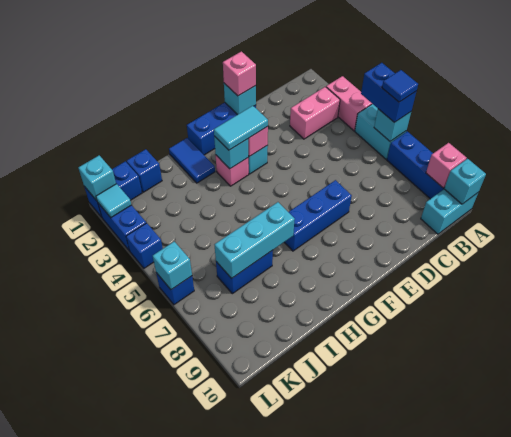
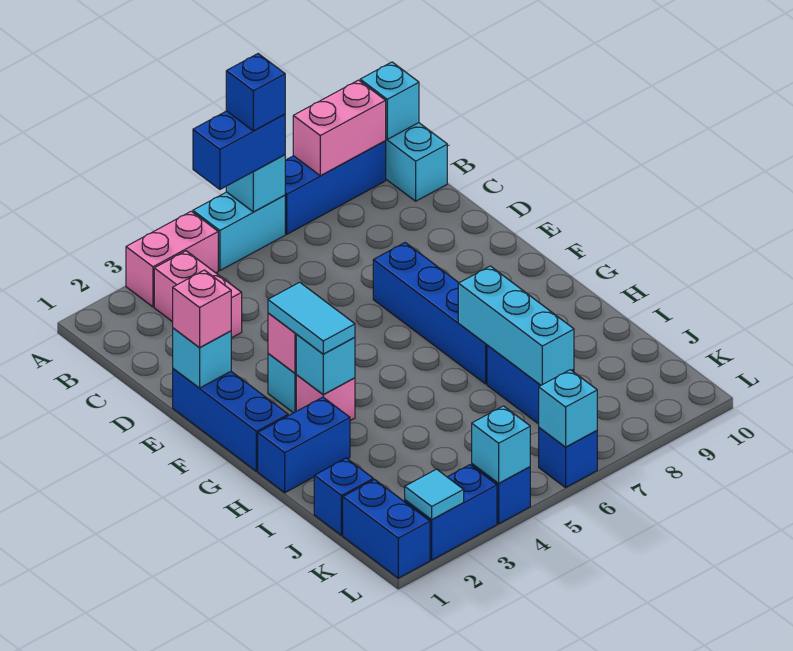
blue tile A6 level 4 -> blue brick A6 level 4
pink brick A9 level 2 -> pink brick A8:A9 level 2
blue brick E7:G7 level 1 -> blue brick E7:H7 level 1
blue tile H1:H2 level 1 -> blue brick H1:H2 level 1
cyan brick L1 level 2 -> cyan brick L4 level 2

